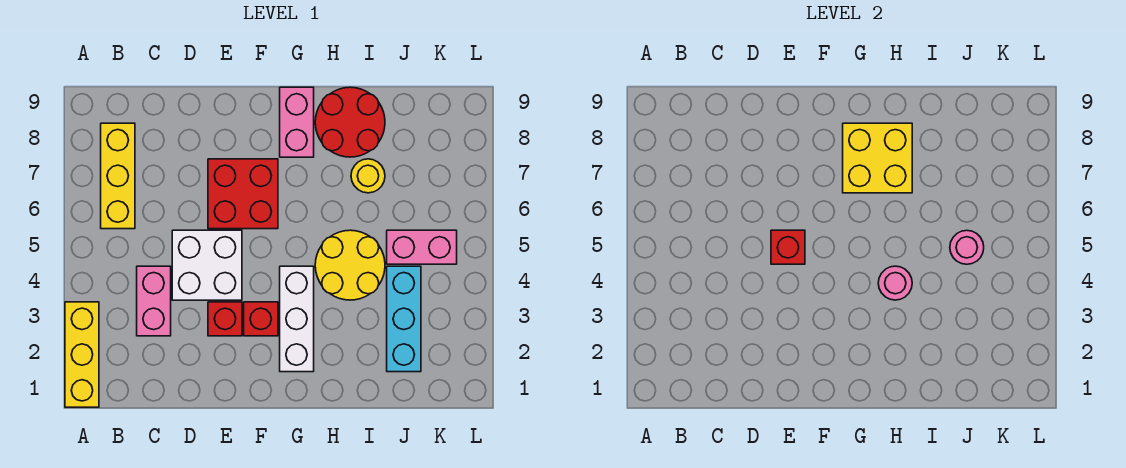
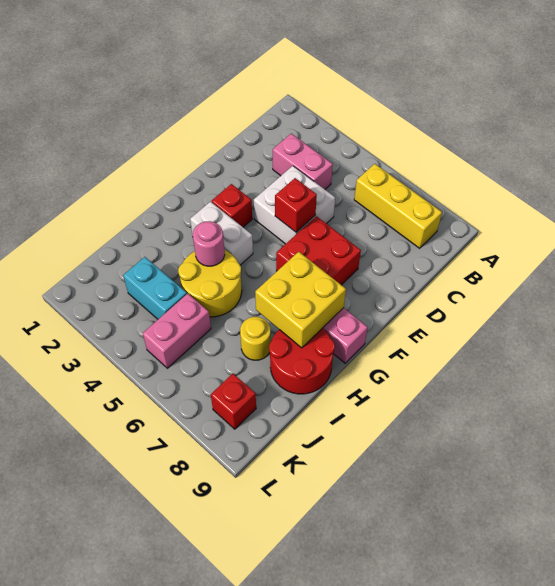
yellow brick A1:A3 level 1 -> none
red brick E3 level 1 -> red brick K8 level 1
white brick G2:G4 level 1 -> white brick G3:G4 level 1
cyan brick J2:J4 level 1 -> cyan brick J3:J4 level 1
pink round brick J5 level 2 -> none

